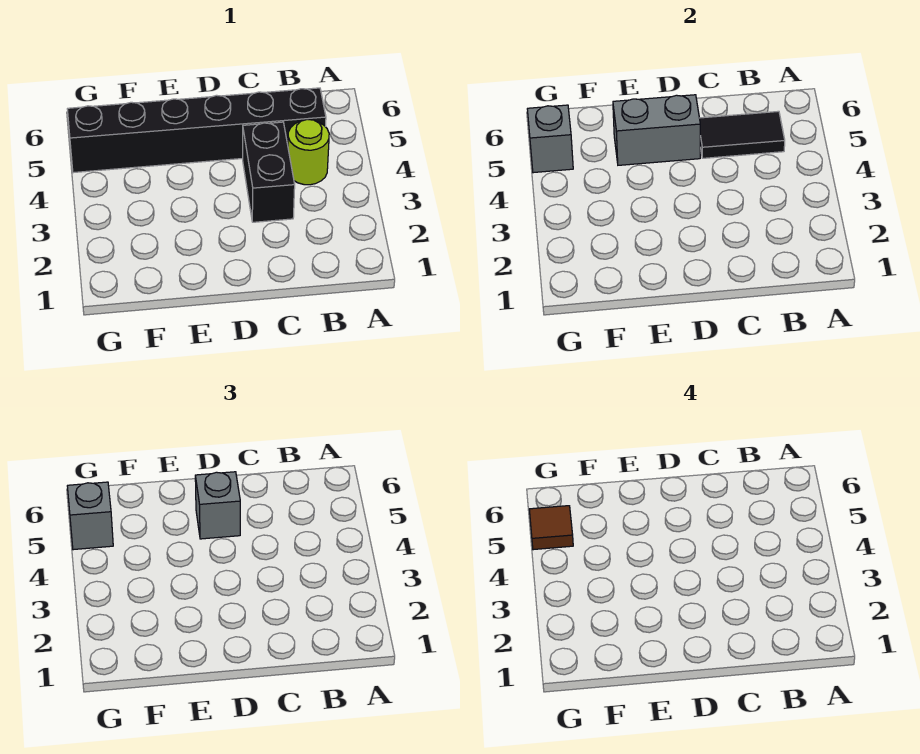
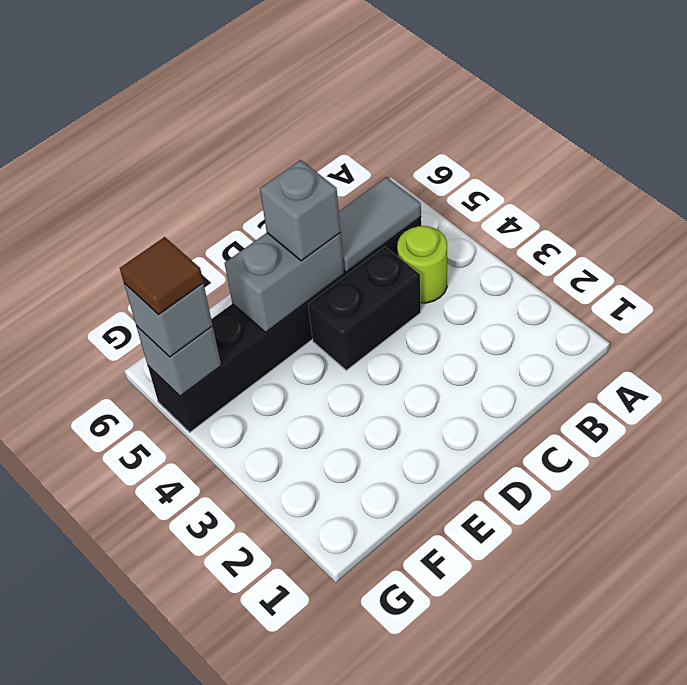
black tile B5:C5 level 2 -> grey tile B5:C5 level 2
black brick C3:C4 level 1 -> black brick C4:D4 level 1

